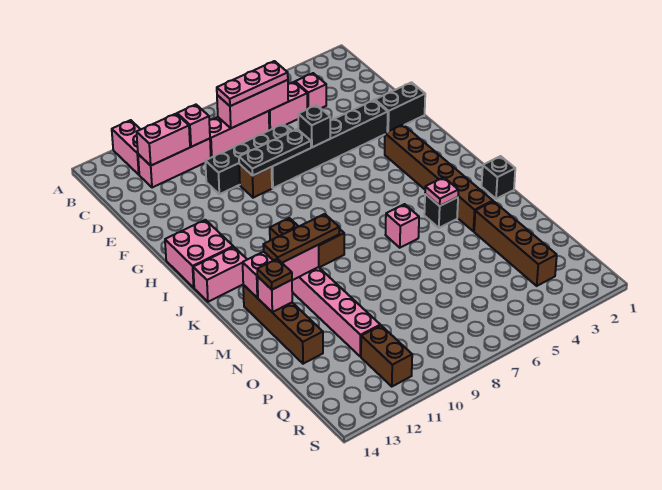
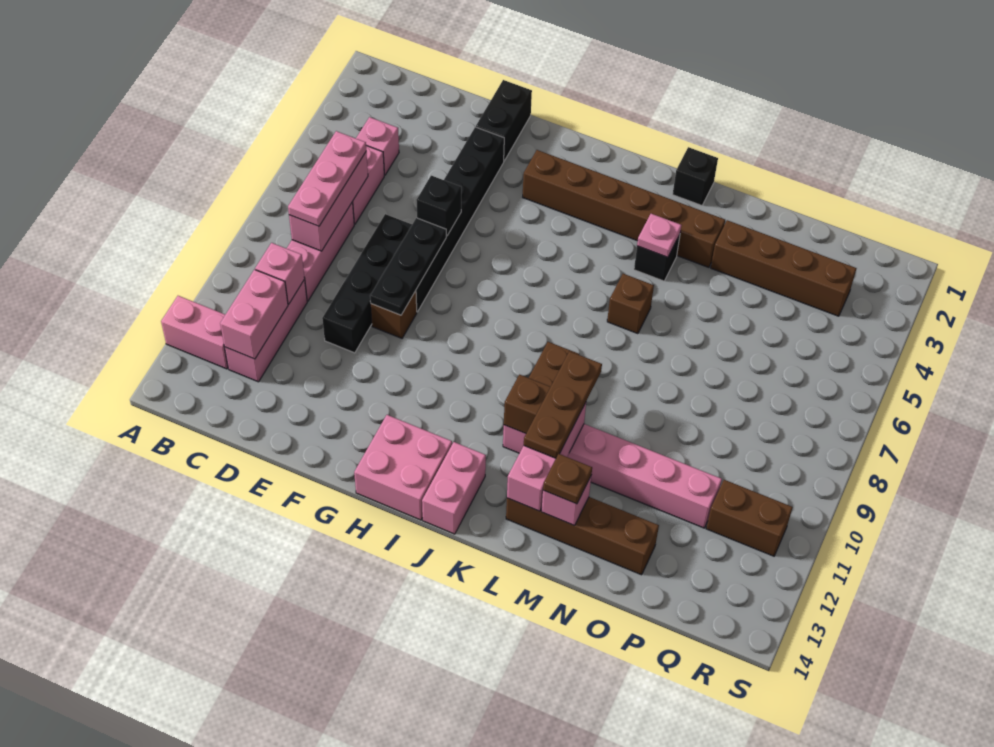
pink brick L6 level 1 -> brown brick L6 level 1

